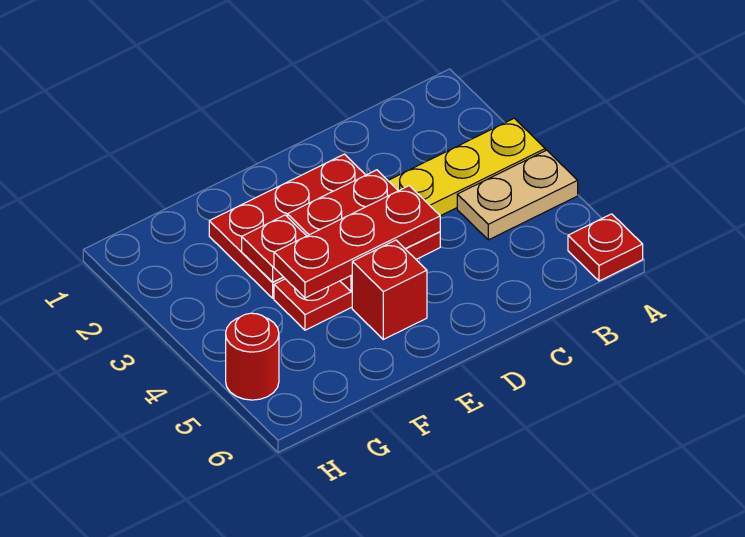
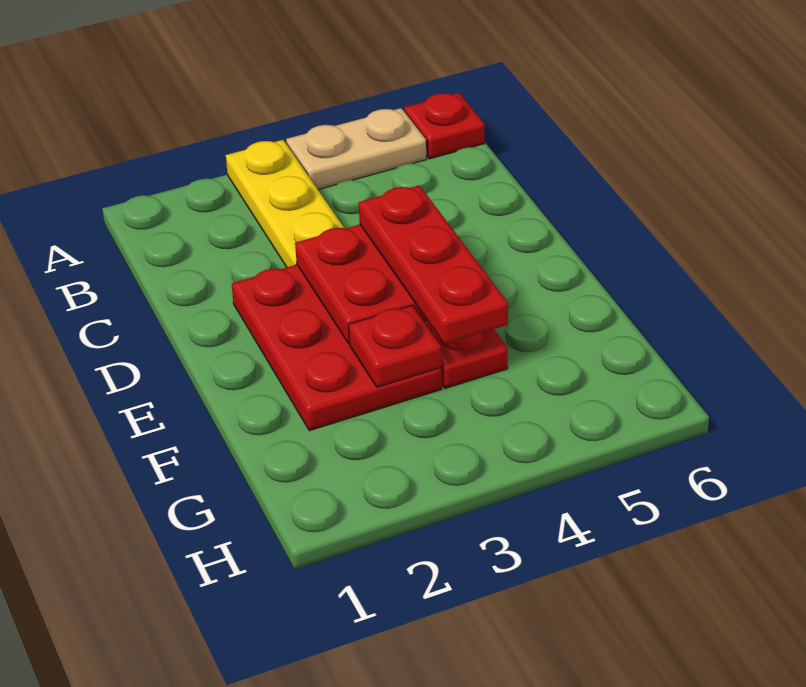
tan plate A4:B4 level 1 -> tan plate A4:A5 level 1
red brick E5 level 1 -> none
red round brick H5 level 1 -> none

